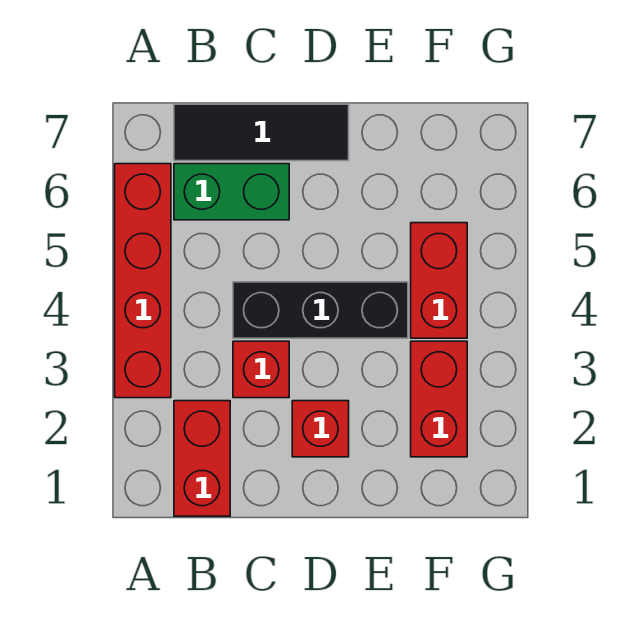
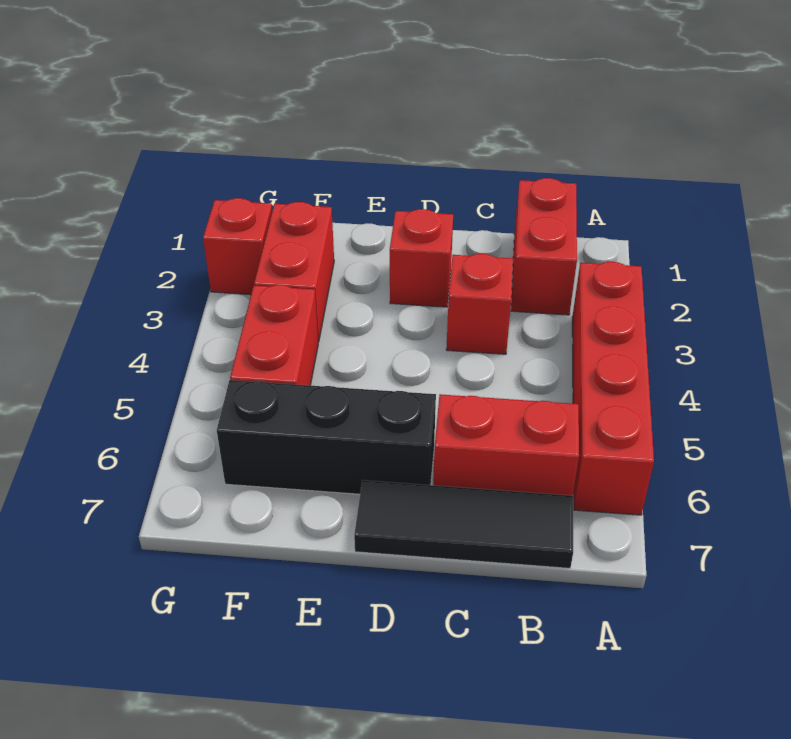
green brick B6:C6 level 1 -> red brick B6:C6 level 1
black brick C4:E4 level 1 -> black brick D6:F6 level 1
none -> red brick G2 level 1

